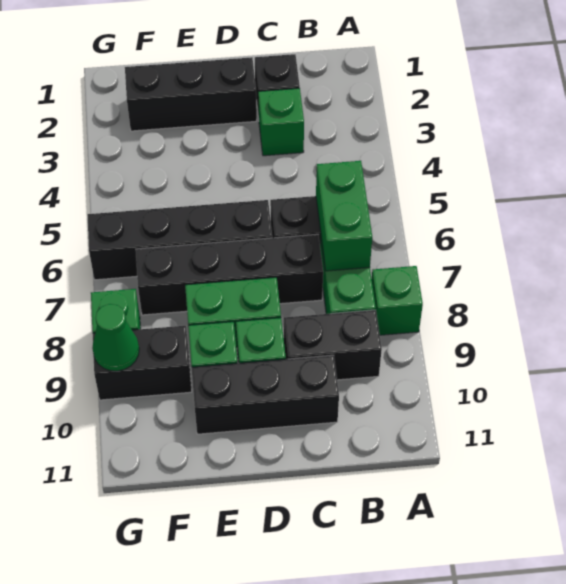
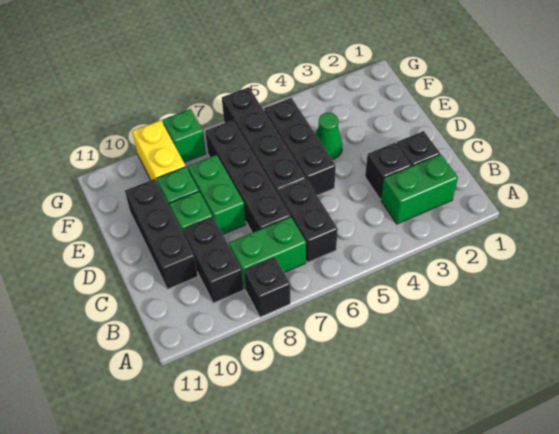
green brick A8 level 1 -> black brick A8 level 1
green brick B6:B7 level 2 -> green brick B2:B3 level 1
green brick C3 level 1 -> black brick C3 level 1
black brick D2:F2 level 1 -> black brick D5:F5 level 1
black brick F9:G9 level 1 -> yellow brick F9:G9 level 1
green cone G9 level 2 -> green cone E4 level 1

